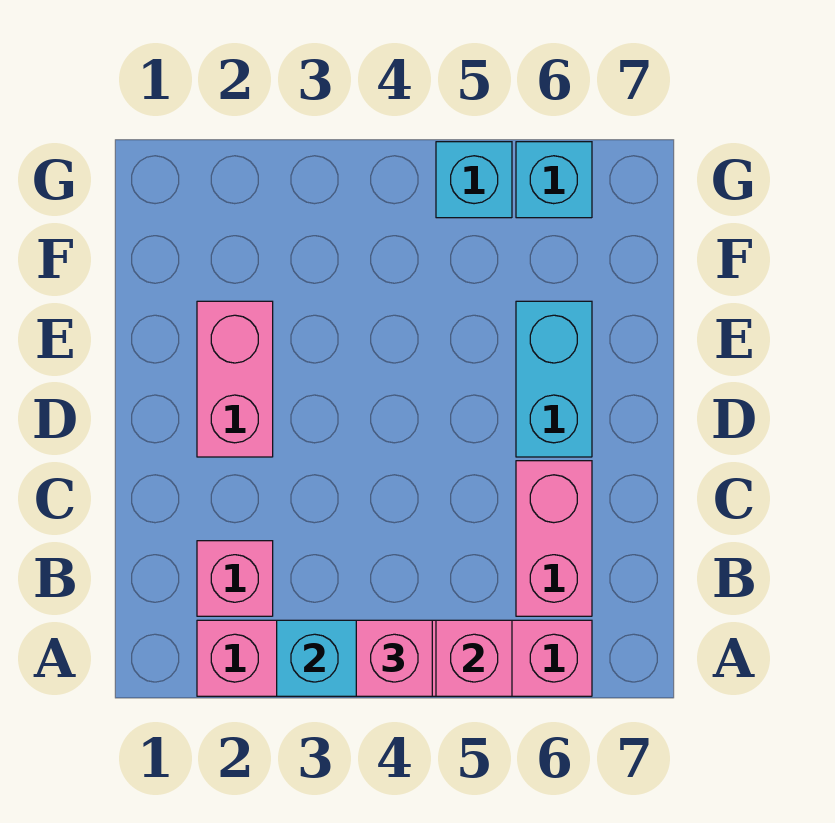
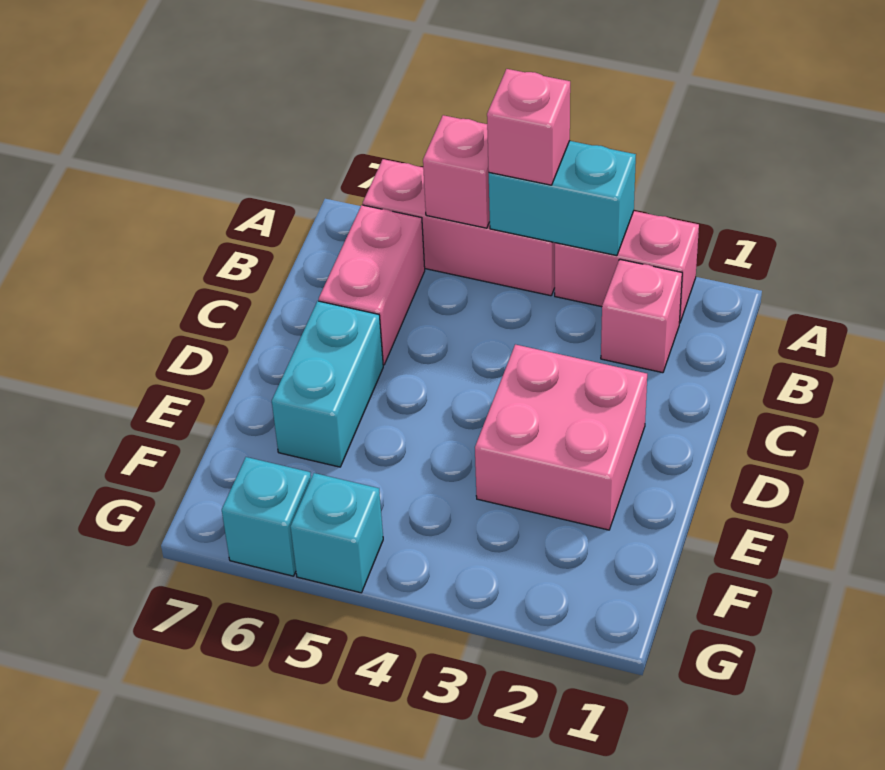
pink brick D2:E2 level 1 -> pink brick D2:E3 level 1

